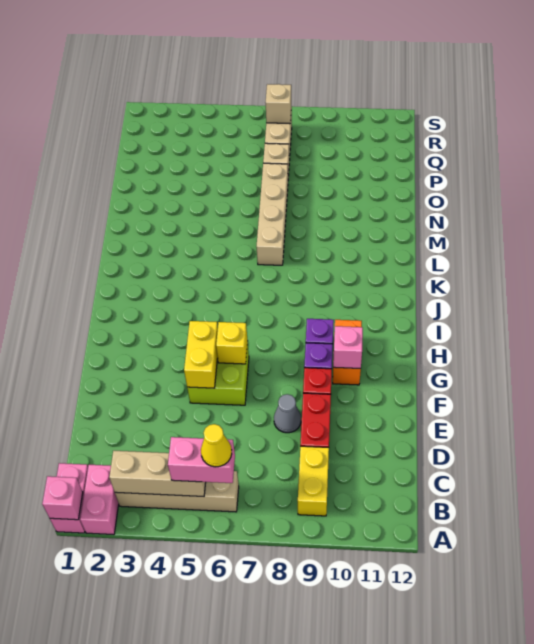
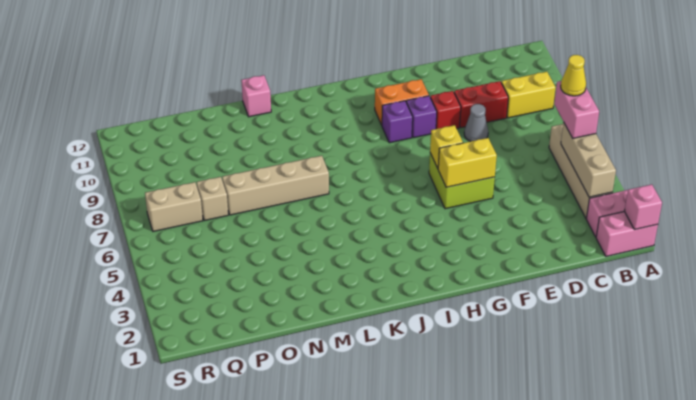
pink brick G10 level 2 -> pink brick M12 level 1
tan brick R7 level 2 -> none

